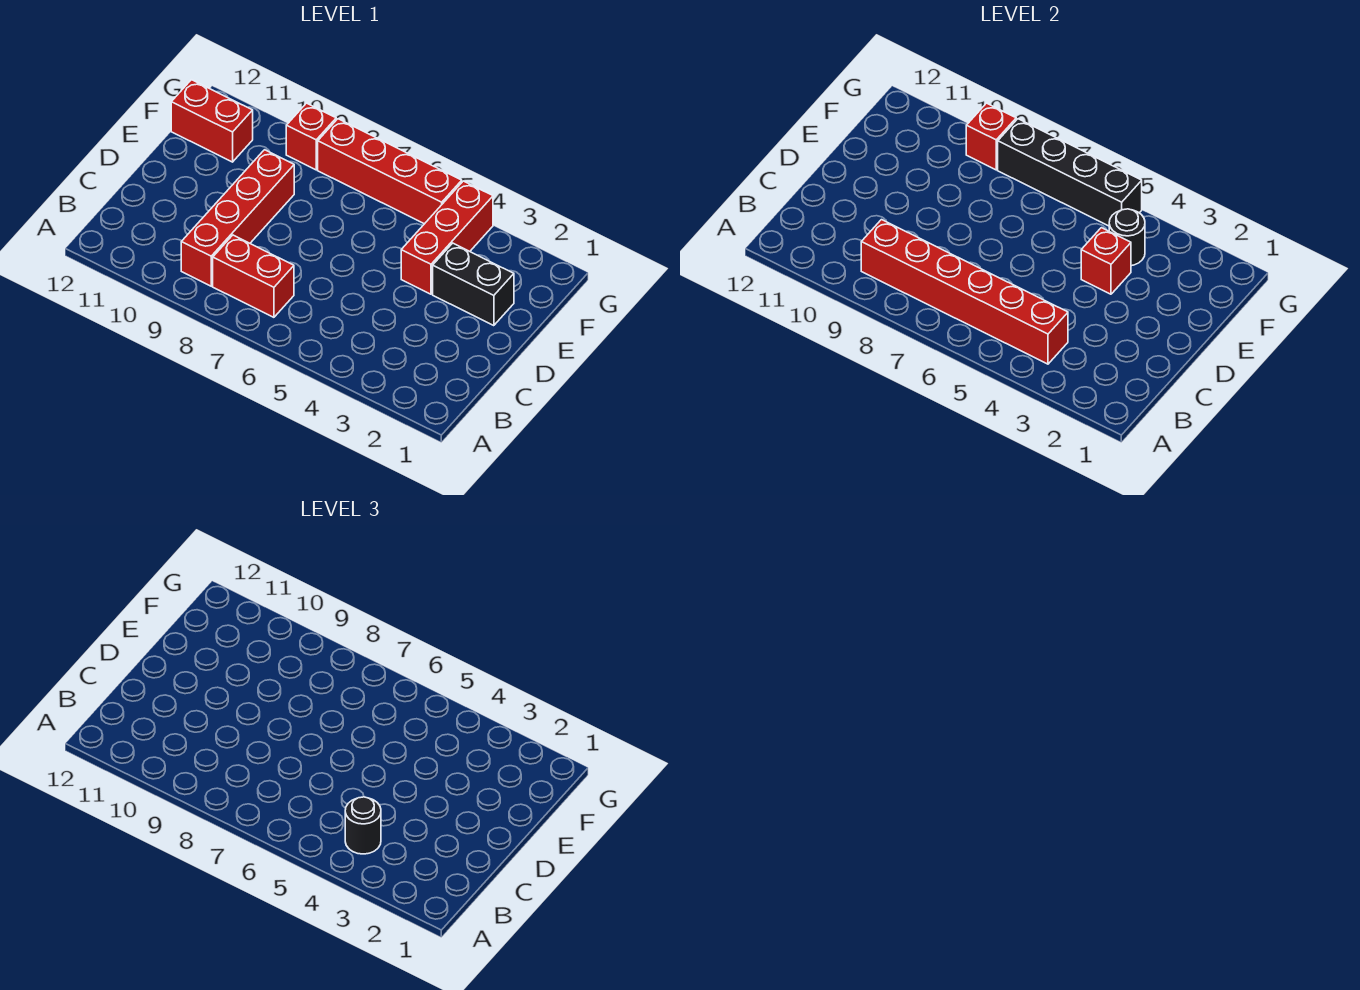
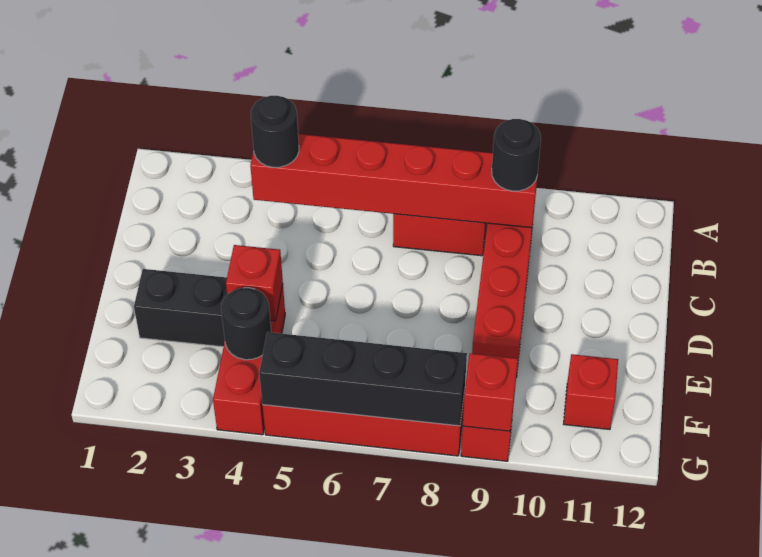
none -> black round brick B9 level 3
red brick F11:F12 level 1 -> red brick F11 level 1

